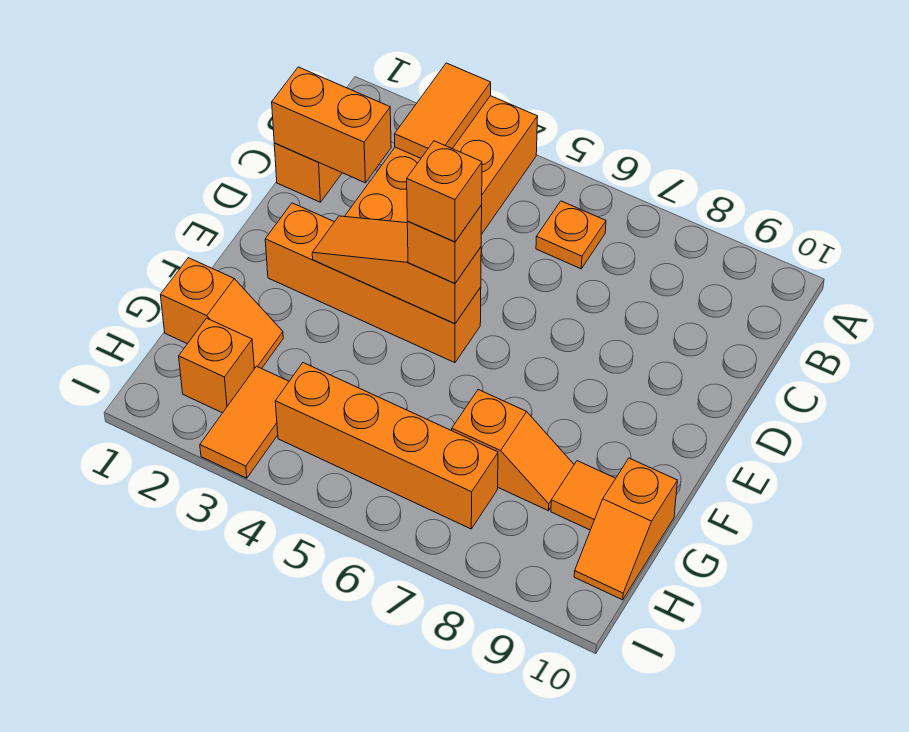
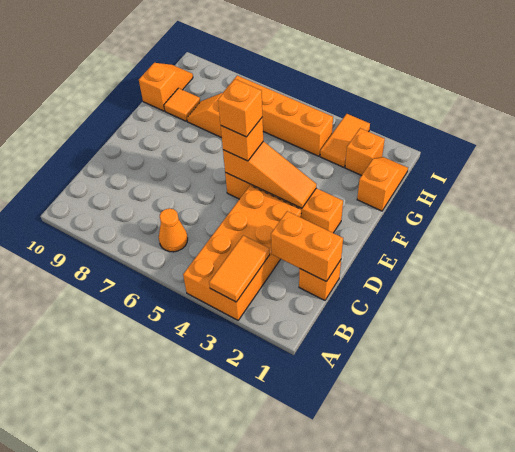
orange plate B6 level 1 -> orange cone B6 level 1
orange slope G1:G2 level 1 top 1 -> orange slope G1:H1 level 1 top G

